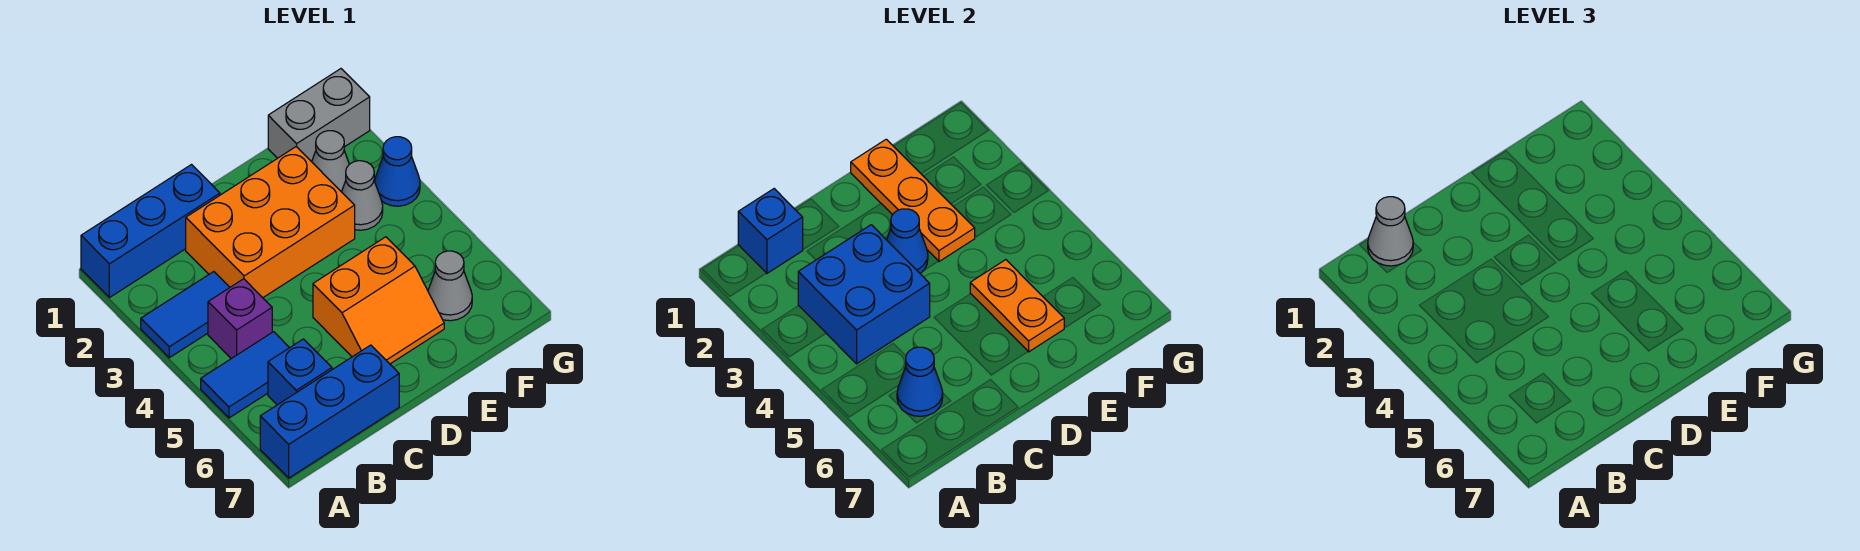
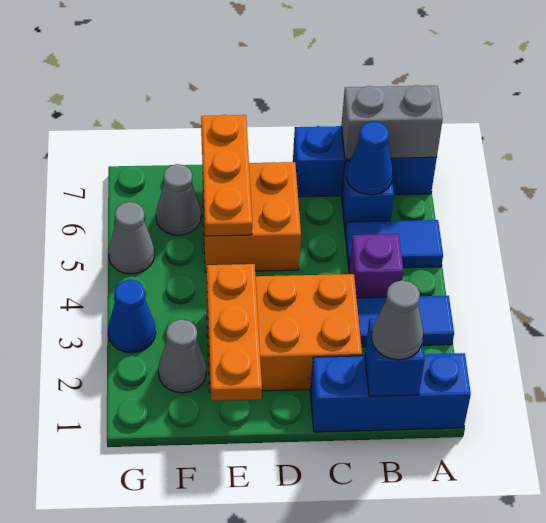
blue brick B3:C4 level 2 -> none
blue cone D3 level 2 -> none
orange slope D5:E6 level 1 top 5 -> orange brick D5:E6 level 1
orange plate E5:E6 level 2 -> orange plate E5:E7 level 2
grey brick F1:G1 level 1 -> grey brick A7:B7 level 2
grey cone F3 level 1 -> grey cone G5 level 1

